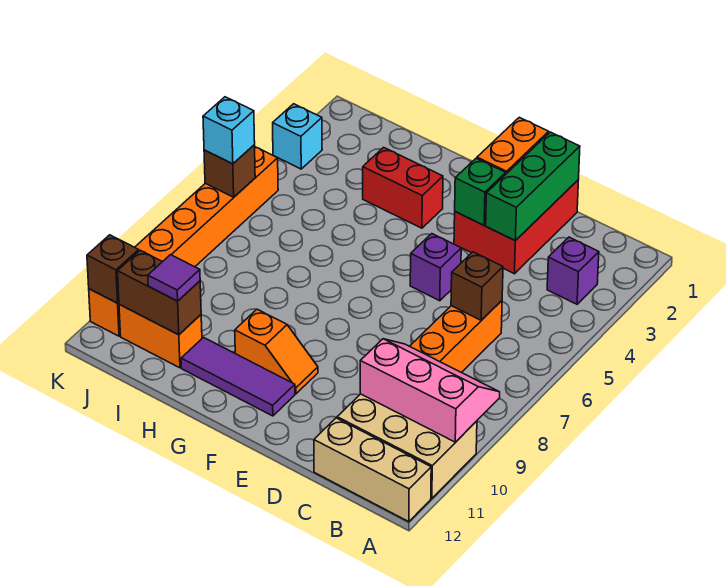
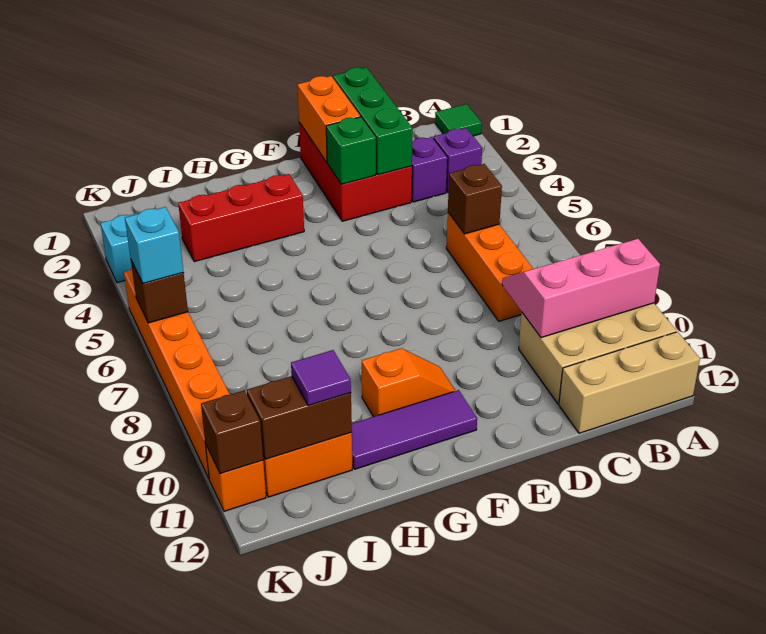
none -> green tile A1 level 1
purple brick E5 level 1 -> purple brick C3 level 1
red brick G3:H3 level 1 -> red brick G3:I3 level 1

